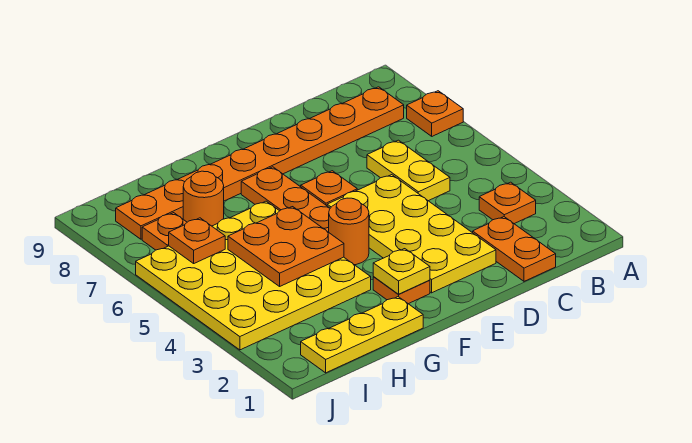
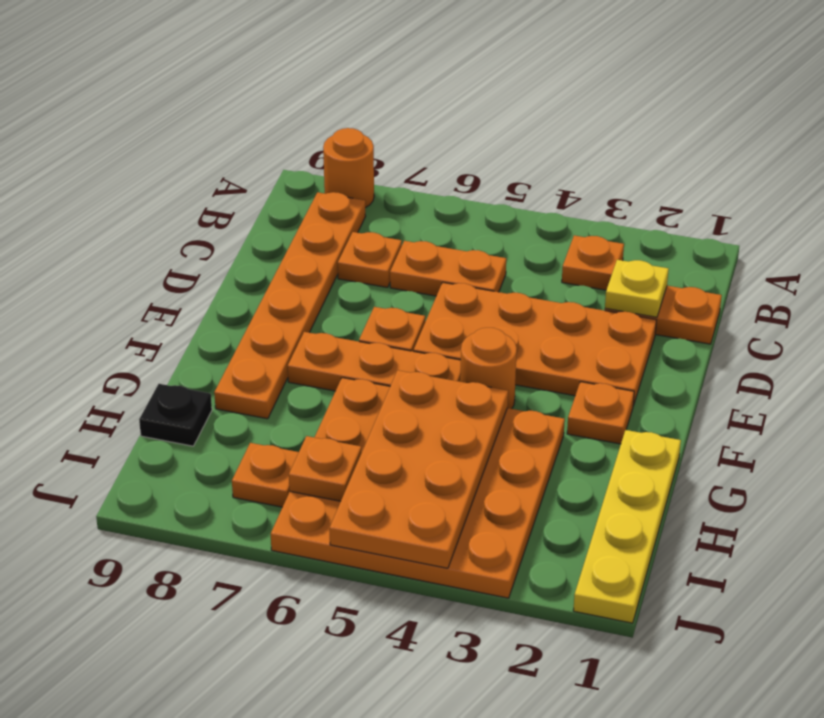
orange plate A7 level 1 -> orange plate C7 level 1
orange plate B8:I8 level 1 -> orange plate B8:G8 level 1
yellow plate C5:C6 level 1 -> orange plate C5:C6 level 1
yellow plate D2:E5 level 1 -> orange plate D2:E5 level 1
yellow plate F2 level 2 -> yellow plate C2 level 2
yellow plate G1:I1 level 1 -> yellow plate G1:J1 level 1
yellow plate G3:J6 level 1 -> orange plate G3:J6 level 1
orange plate G4:H5 level 2 -> orange plate G4:J5 level 2
orange round brick H7 level 1 -> orange round brick A8 level 1
none -> black plate H9 level 1

